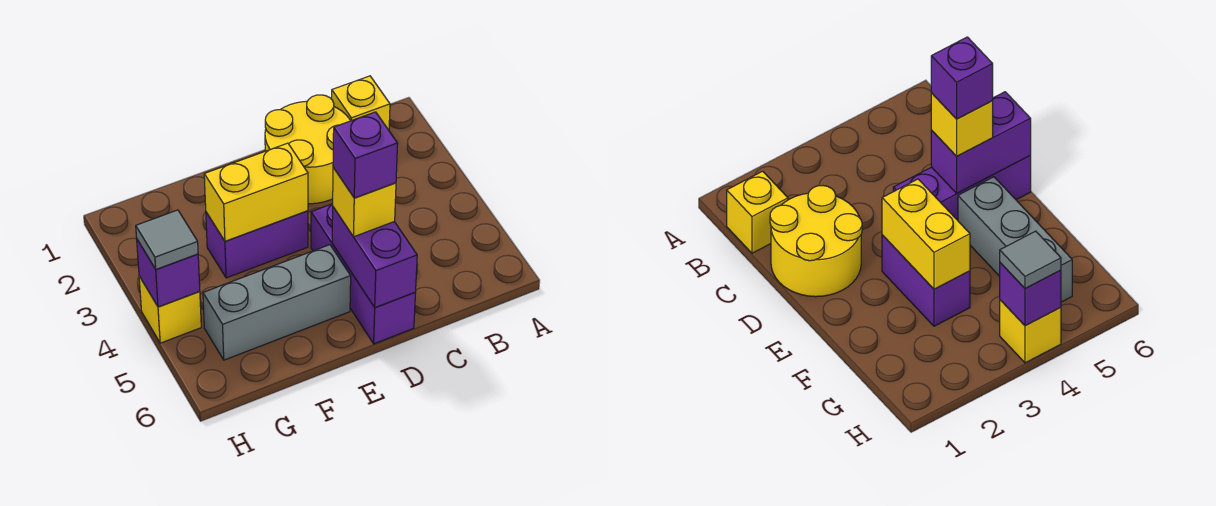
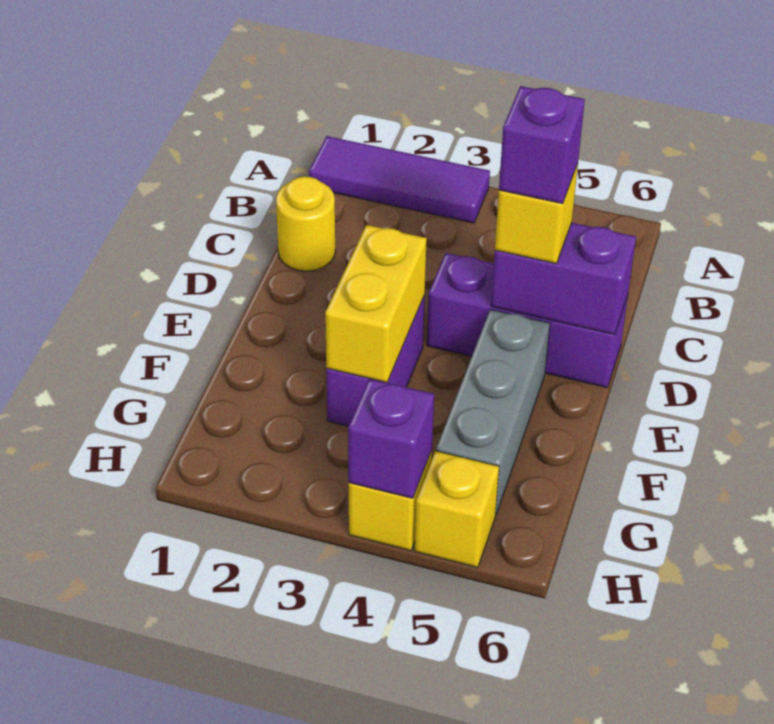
none -> purple tile A1:A3 level 1
yellow brick B1 level 1 -> yellow brick H5 level 1
yellow round brick C1:D2 level 1 -> yellow round brick C1 level 1
grey tile H4 level 3 -> none

